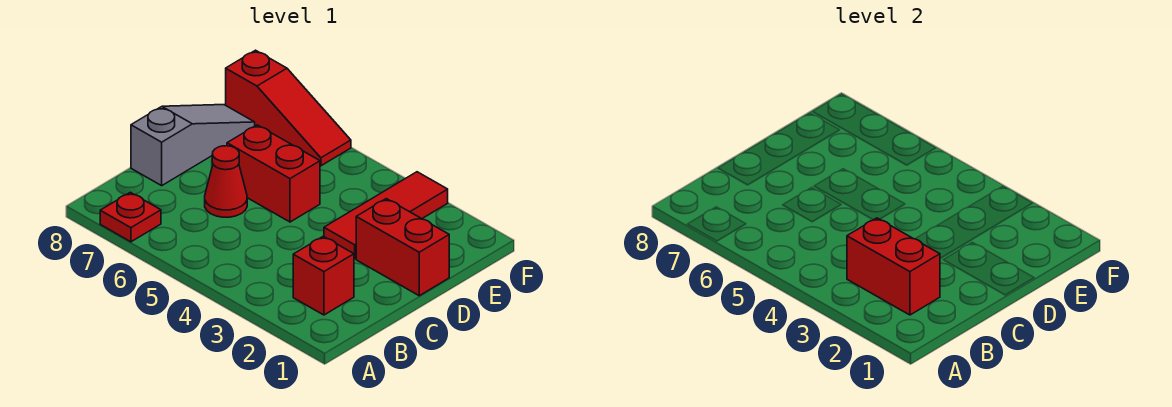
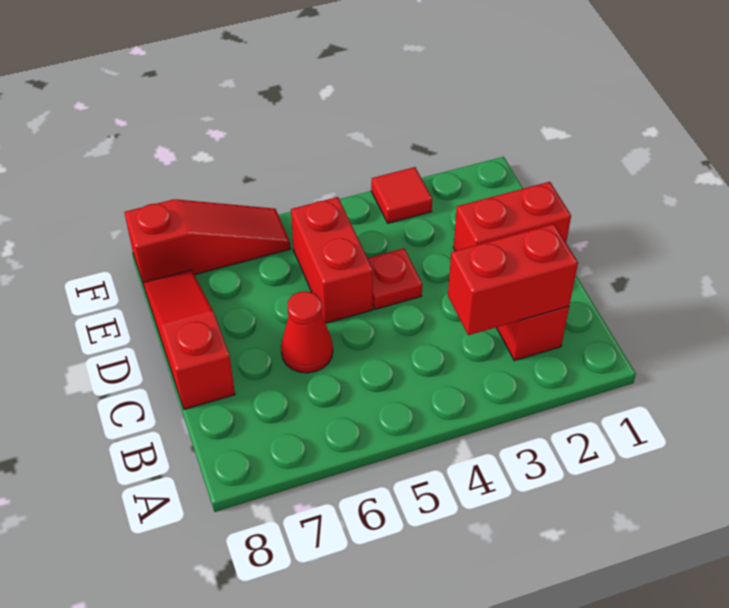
red plate A7 level 1 -> red plate D4 level 1
grey slope C8:E8 level 1 top C -> red slope C8:E8 level 1 top C
red tile D3:F3 level 1 -> red tile F3 level 1
red brick D5:D6 level 1 -> red brick D5:E5 level 1

